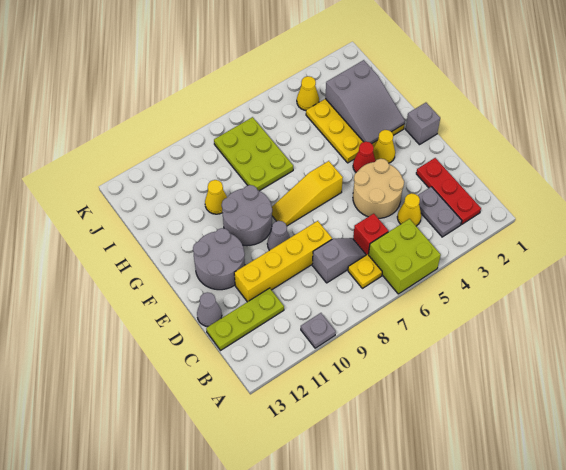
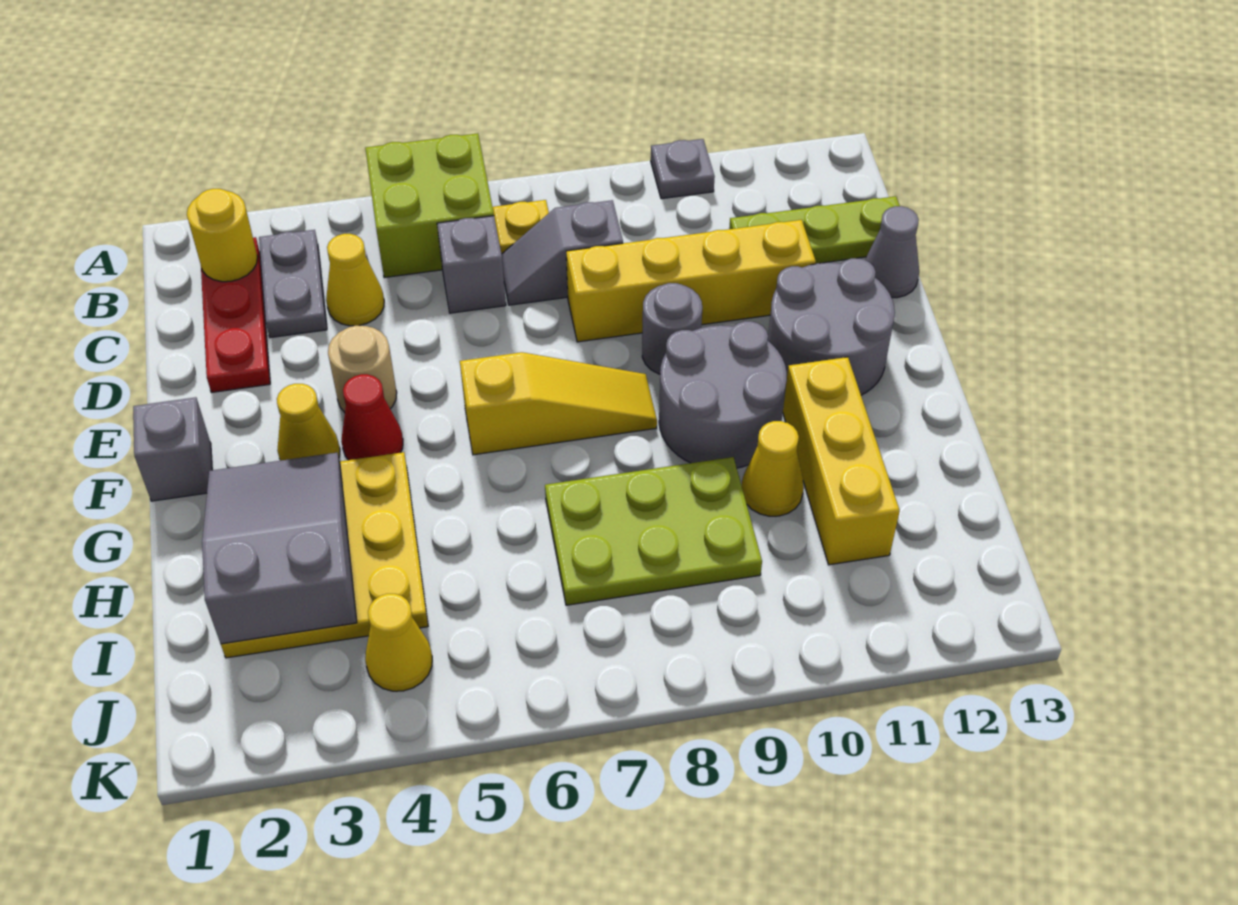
none -> yellow round brick B2 level 2
red brick C6 level 1 -> grey brick C6 level 1
tan round brick D4:E5 level 1 -> tan round brick E4 level 1
grey cone E9 level 1 -> grey round brick E9 level 1
none -> yellow brick G11:I11 level 1
lime plate H7:J8 level 1 -> lime plate H7:I9 level 1

